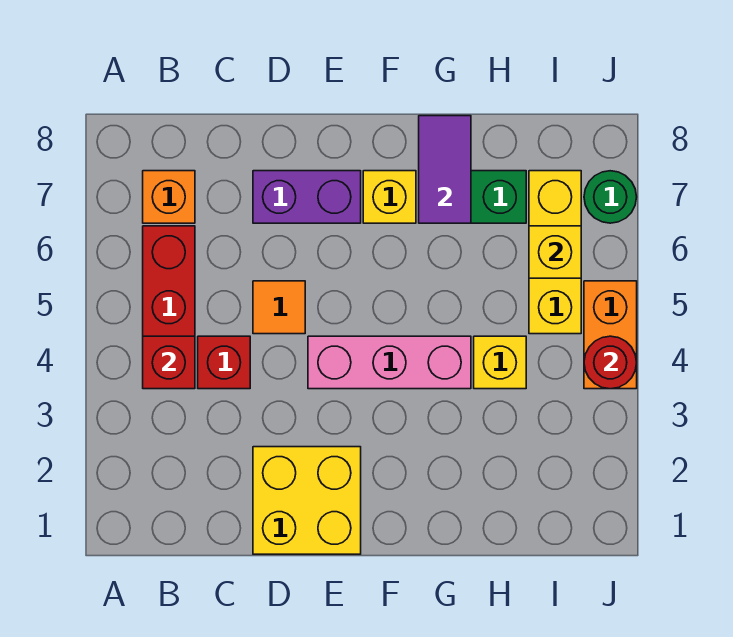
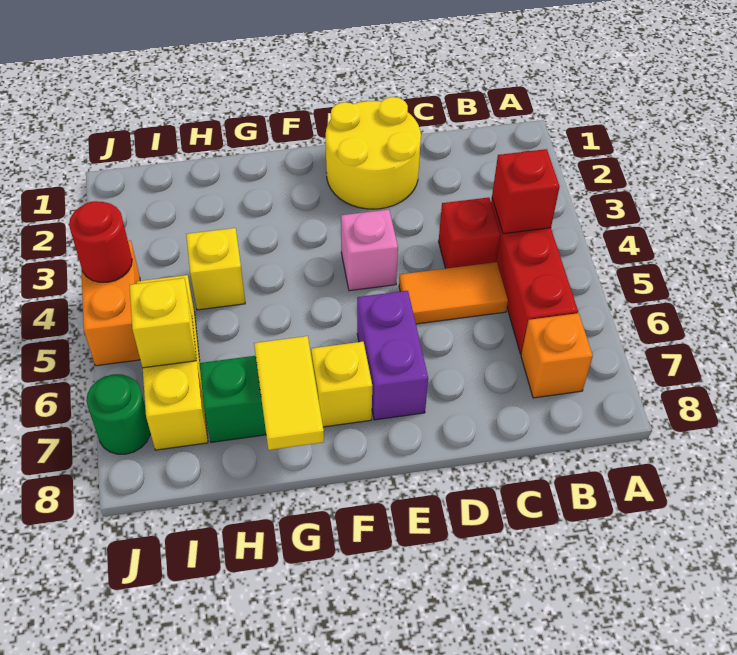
yellow brick D1:E2 level 1 -> yellow round brick D1:E2 level 1
orange tile D5 level 1 -> orange tile C5:D5 level 1
purple brick D7:E7 level 1 -> purple brick E6:E7 level 1
pink brick E4:G4 level 1 -> pink brick E4 level 1
purple tile G7:G8 level 2 -> yellow tile G7:G8 level 2

